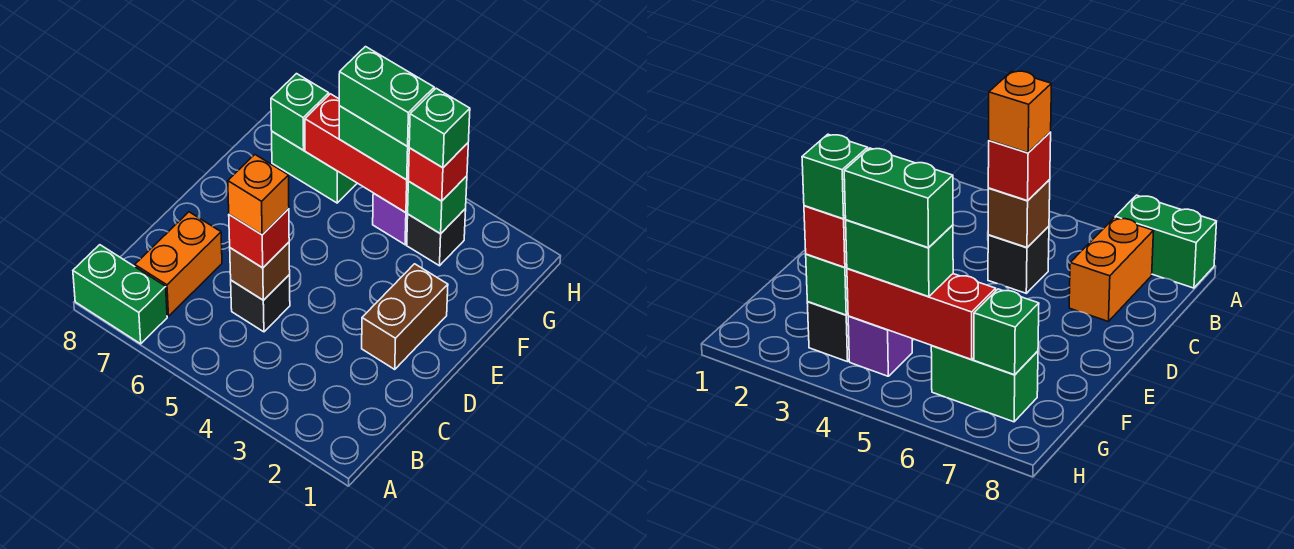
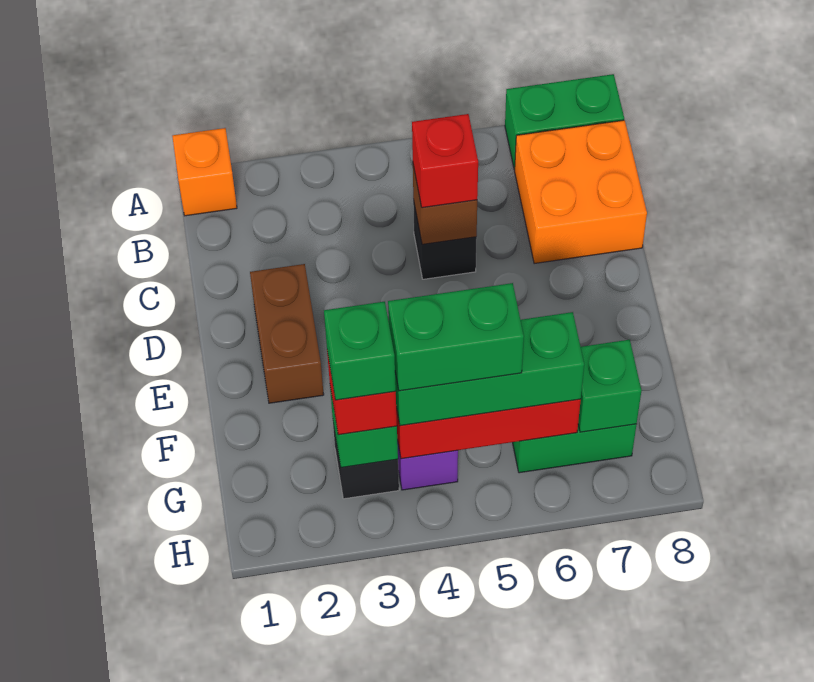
orange brick B7:C7 level 1 -> orange brick B7:C8 level 1
orange brick C5 level 4 -> orange brick A1 level 1
green brick G4:G5 level 3 -> green brick G4:G6 level 3

